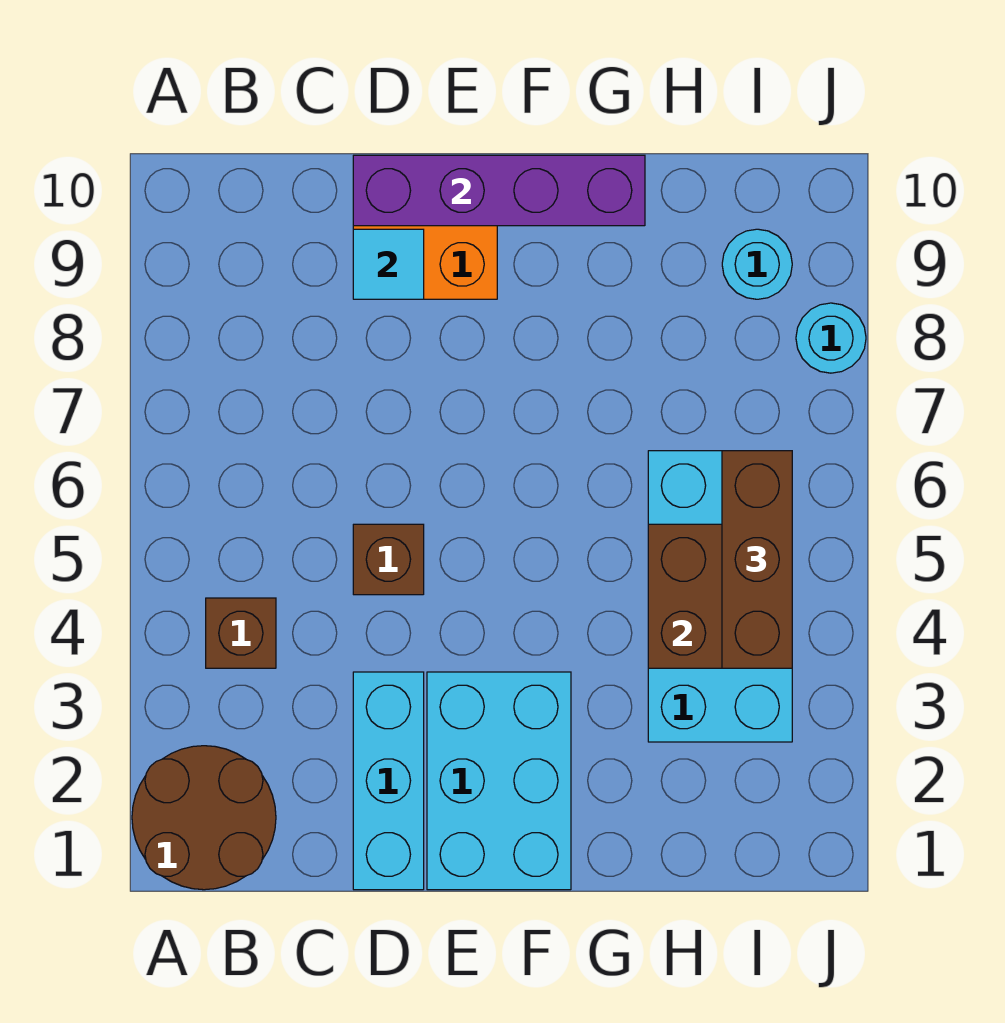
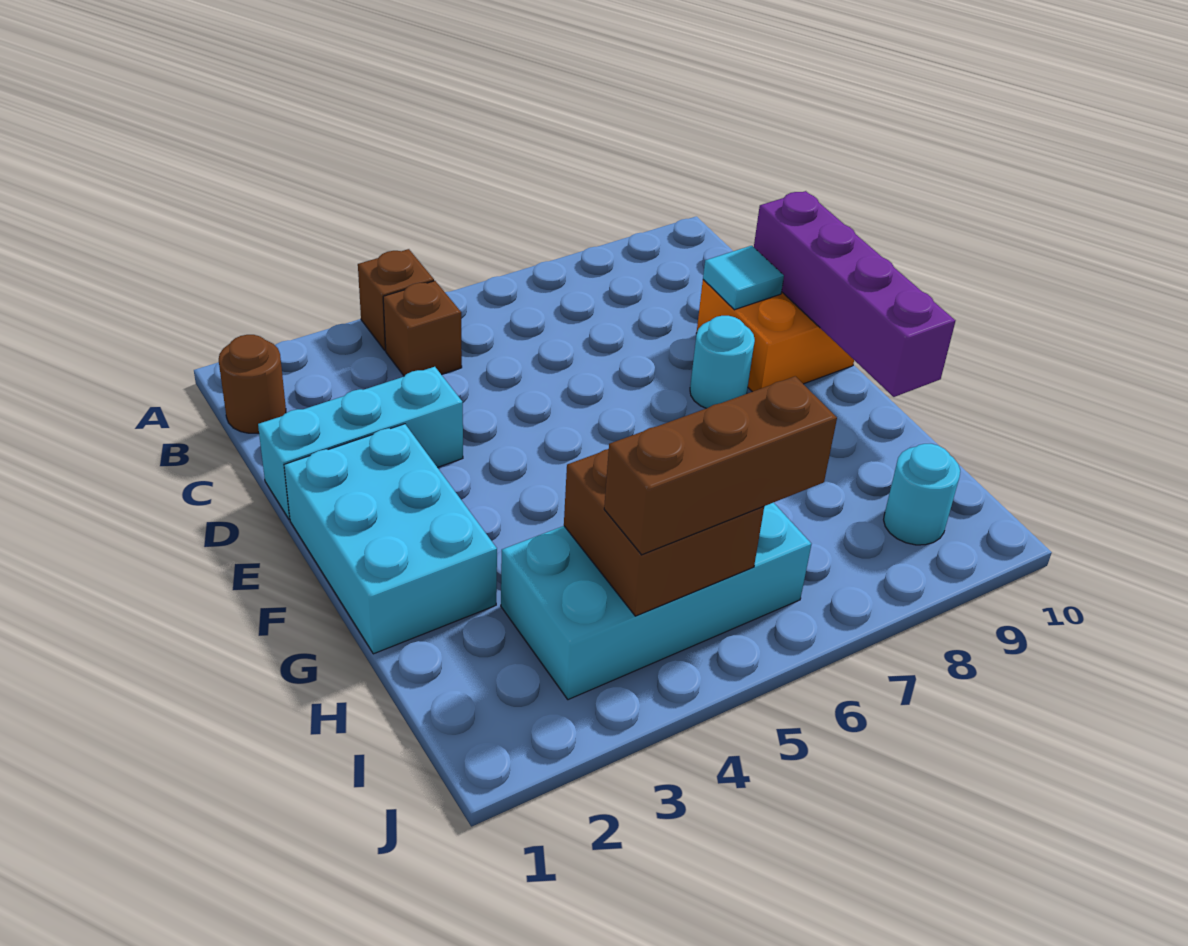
brown round brick A1:B2 level 1 -> brown round brick B1 level 1
brown brick D5 level 1 -> brown brick A4 level 1
cyan brick E1:F3 level 1 -> cyan brick E1:G2 level 1
cyan round brick J8 level 1 -> cyan round brick E8 level 1

